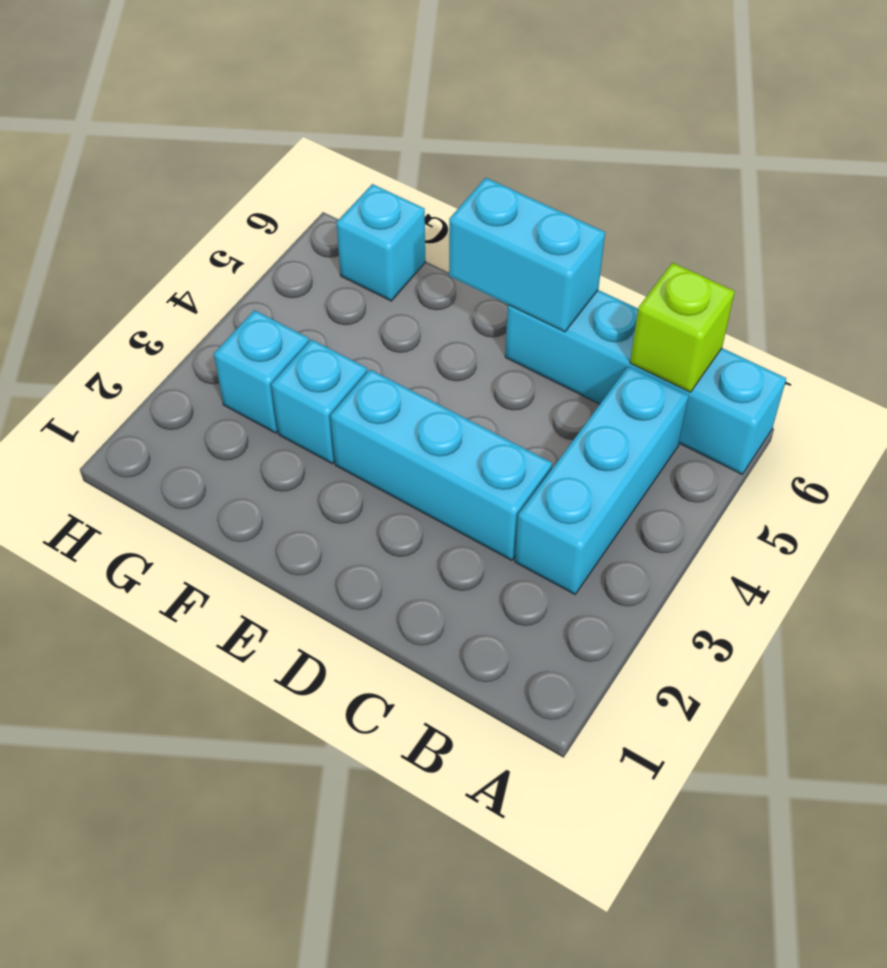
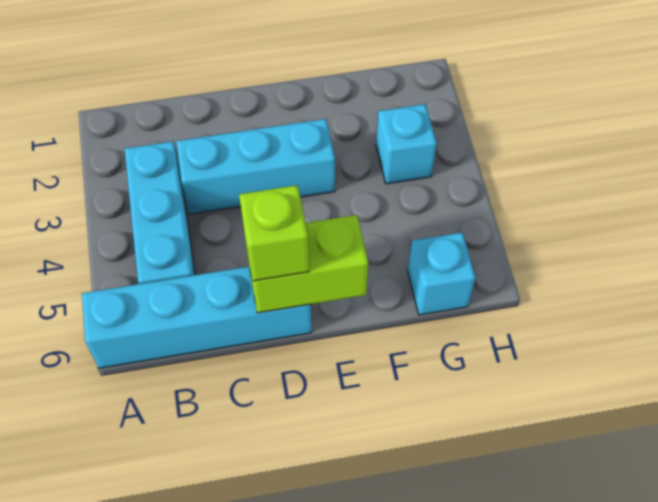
lime brick B6 level 2 -> lime brick D6 level 3
cyan brick D6:E6 level 2 -> lime brick D6:E6 level 2
cyan brick F3 level 1 -> none

